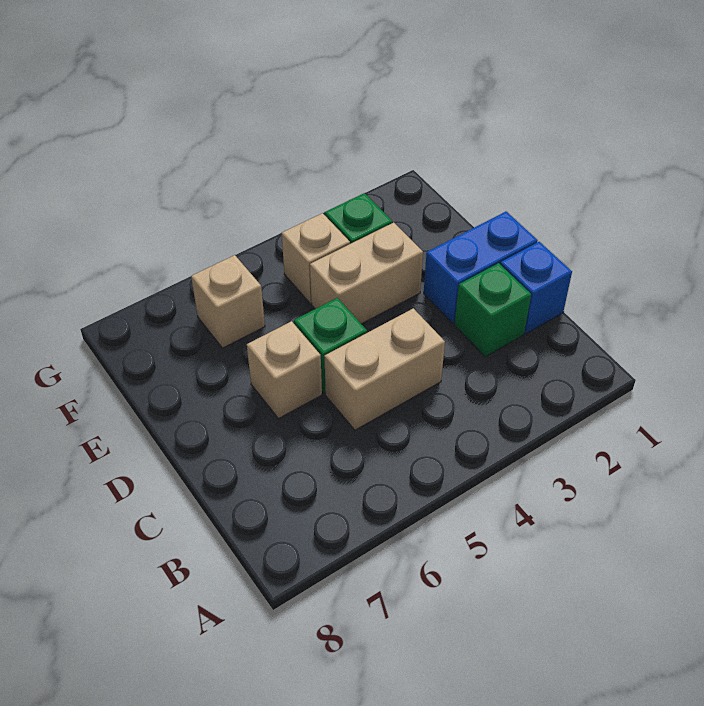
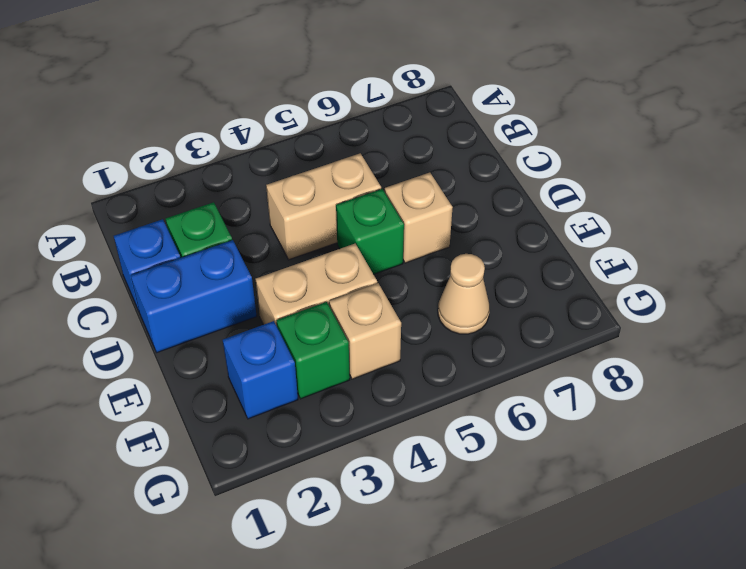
none -> blue brick F2 level 1
tan brick F6 level 1 -> tan cone F6 level 1

